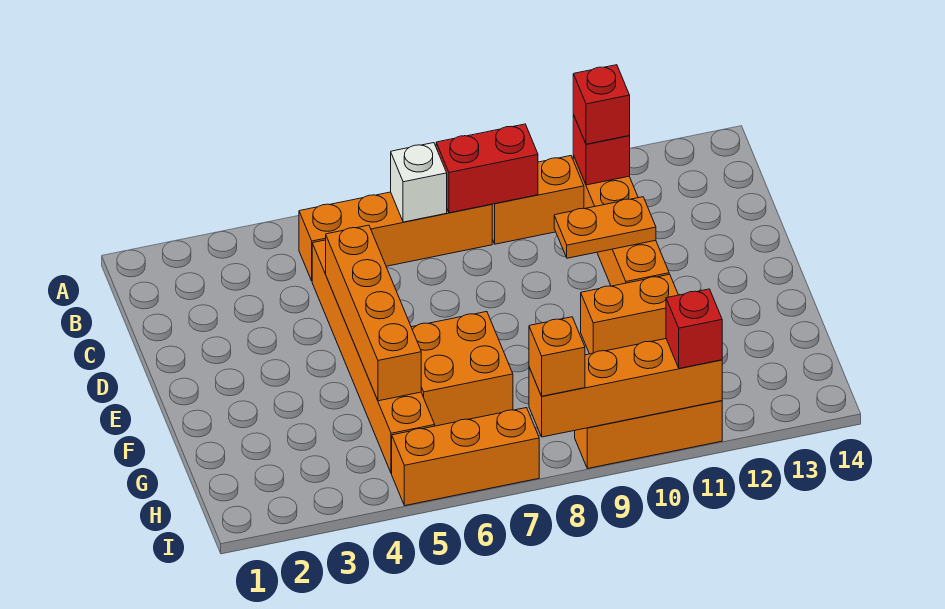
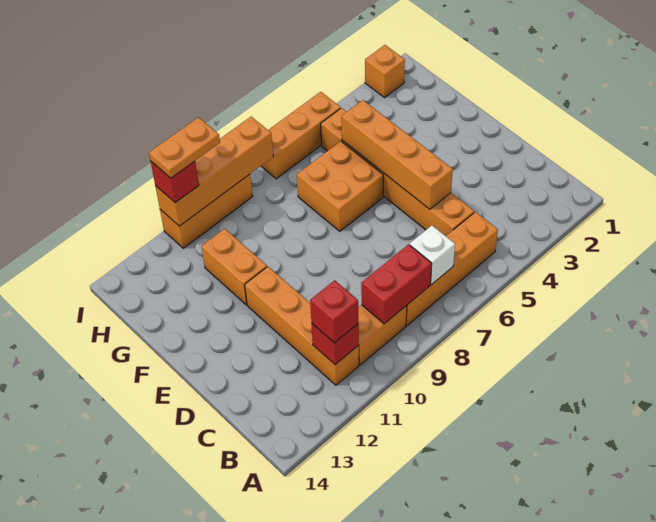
orange plate D10:D11 level 2 -> orange plate I10:I11 level 4
orange brick F10:F11 level 1 -> orange brick F11:G11 level 1
orange brick I8 level 3 -> orange brick I2 level 1

